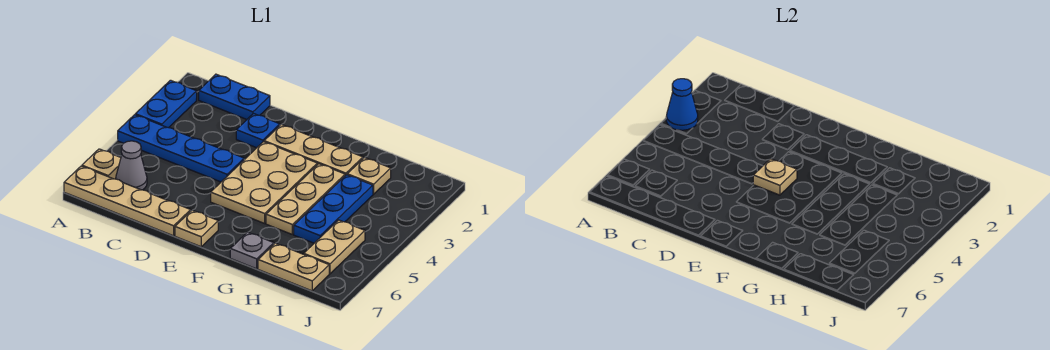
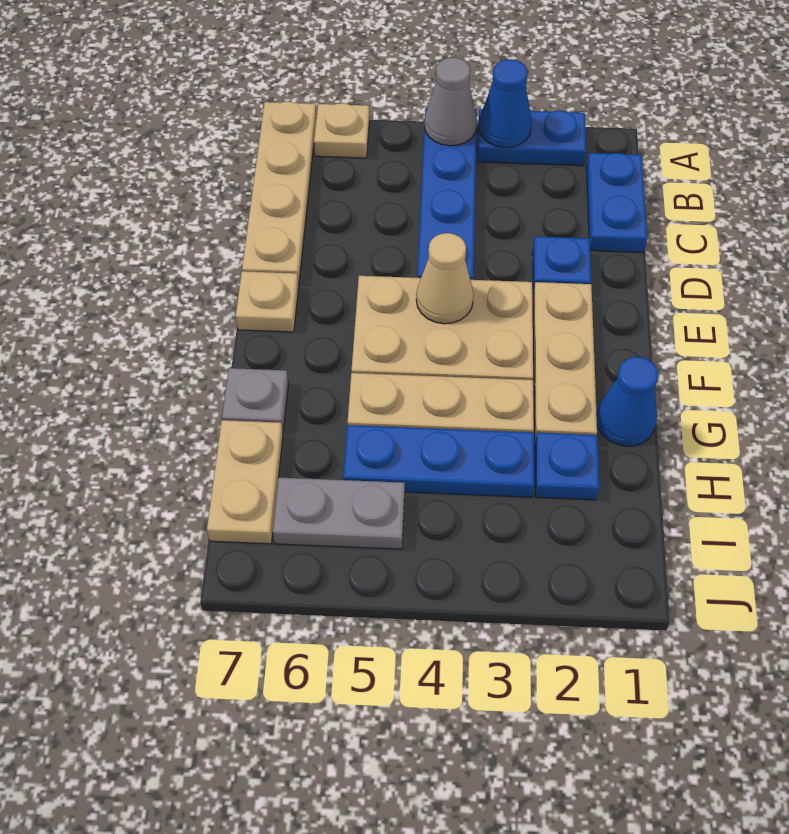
grey cone B6 level 1 -> grey cone A4 level 2
tan plate E4 level 2 -> tan cone E4 level 2
none -> blue cone G1 level 1
tan plate H2 level 1 -> blue plate H2 level 1
tan plate I5:I6 level 1 -> grey plate I5:I6 level 1

